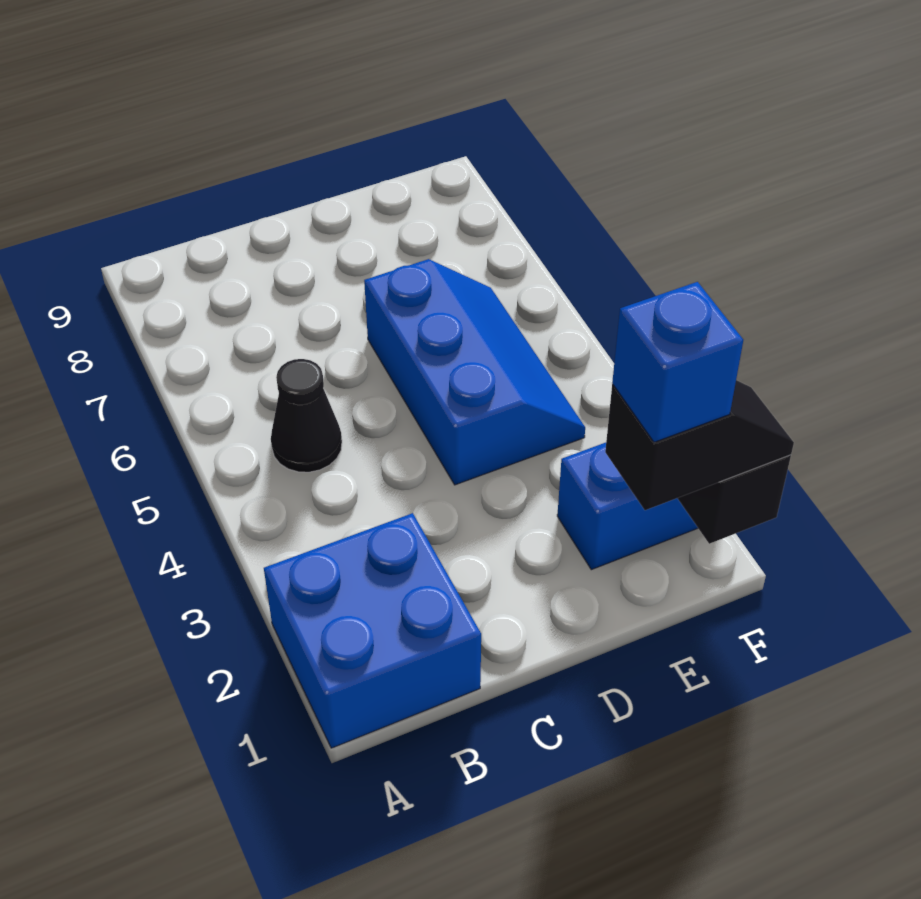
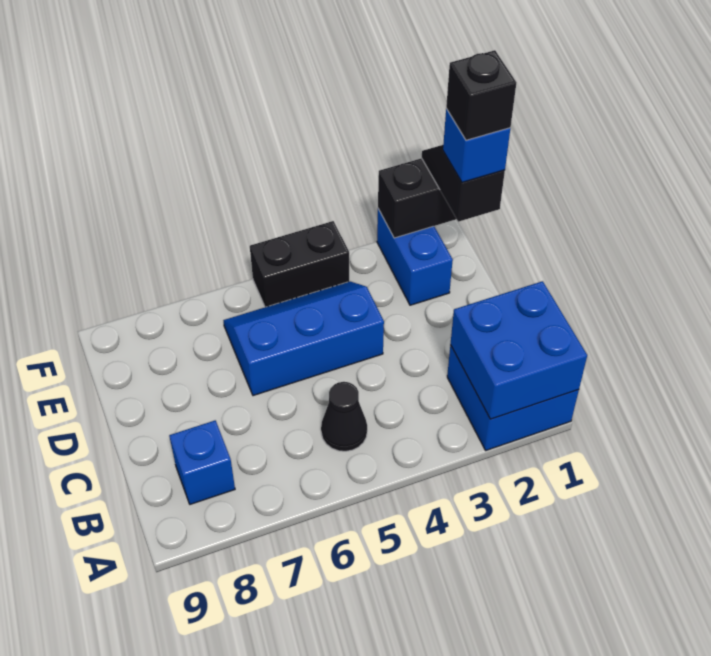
none -> blue brick A1:B2 level 2
none -> blue brick B8 level 1
none -> black brick E1 level 5
none -> black brick F4:F5 level 1

